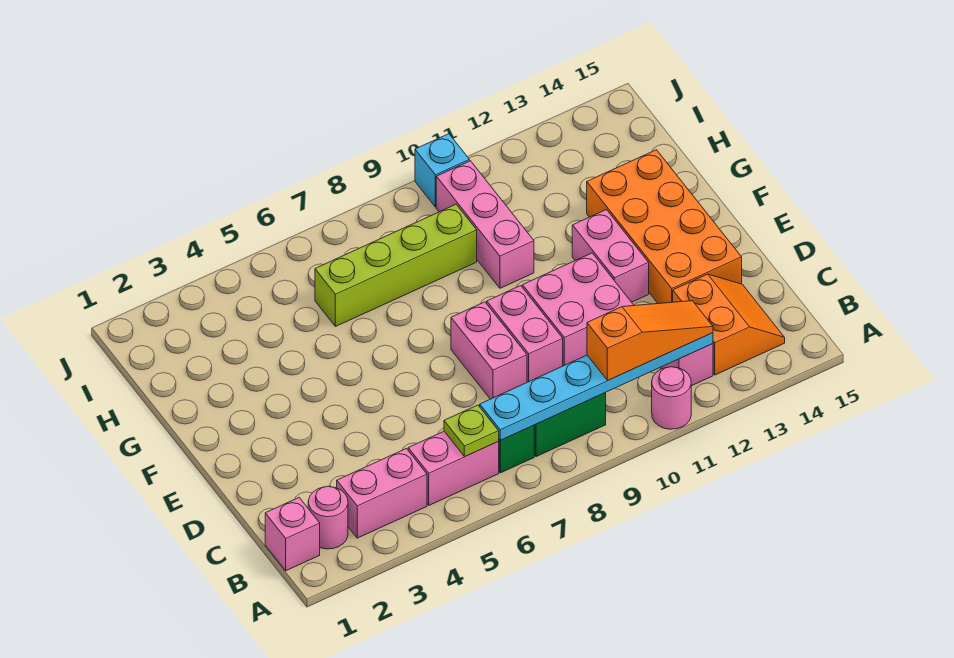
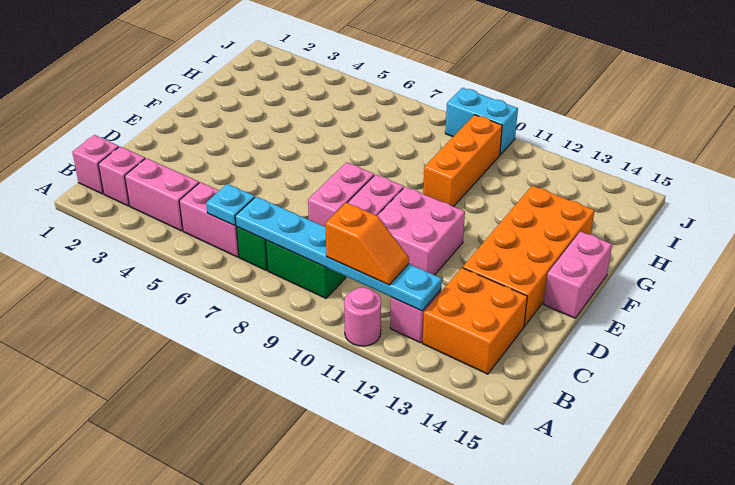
pink round brick B2 level 1 -> pink brick B2 level 1
lime plate B6 level 2 -> cyan plate B6 level 2
orange slope B10:B12 level 3 top 10 -> orange slope B10:B11 level 3 top 10
orange slope B13:C14 level 1 top 13 -> orange brick B13:C14 level 1
pink brick E12:F12 level 1 -> pink brick E15:F15 level 1
pink brick G10:I10 level 1 -> orange brick G10:I10 level 1
lime brick H6:H9 level 1 -> none
cyan brick J10 level 1 -> cyan brick J9:J10 level 1

